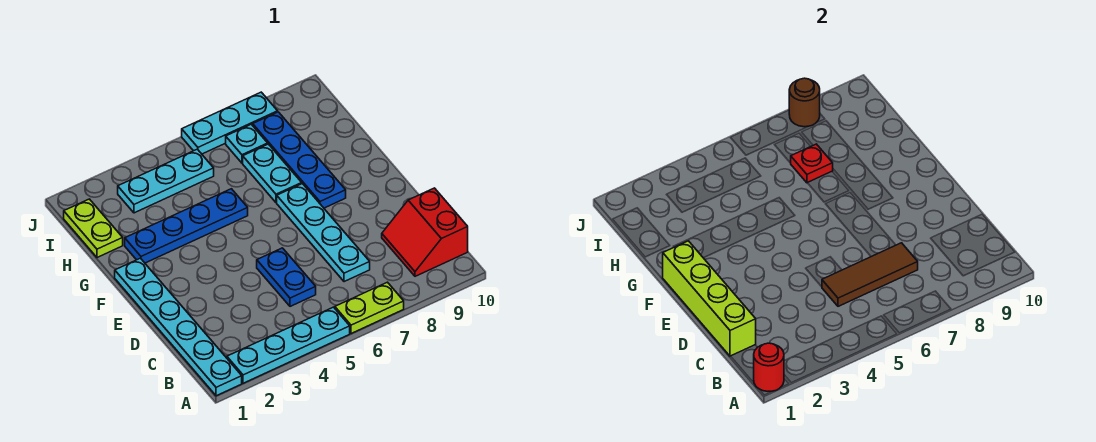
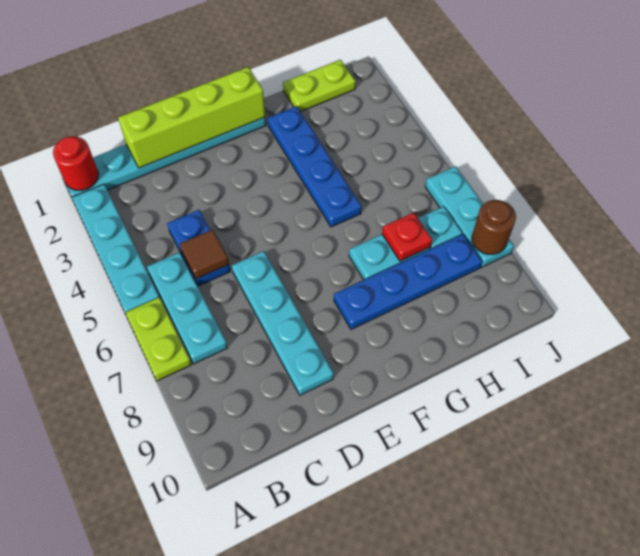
red slope B9:C10 level 1 top 10 -> none
blue plate C5:D5 level 1 -> blue plate C4:C5 level 1
brown tile C5:C7 level 2 -> brown tile C5 level 2
cyan plate C7:F7 level 1 -> cyan plate D6:D9 level 1
cyan plate I3:I5 level 1 -> cyan plate B5:B7 level 1

